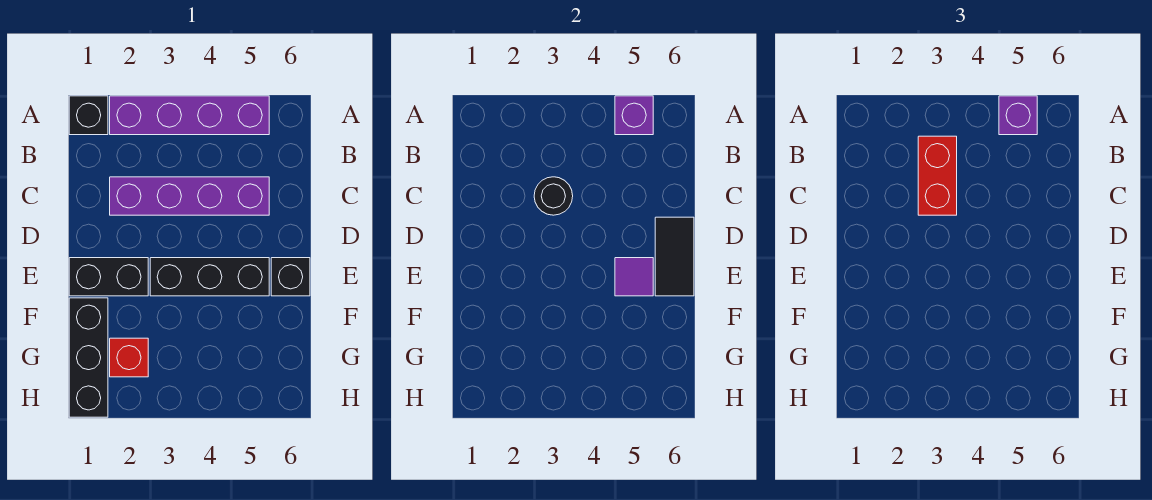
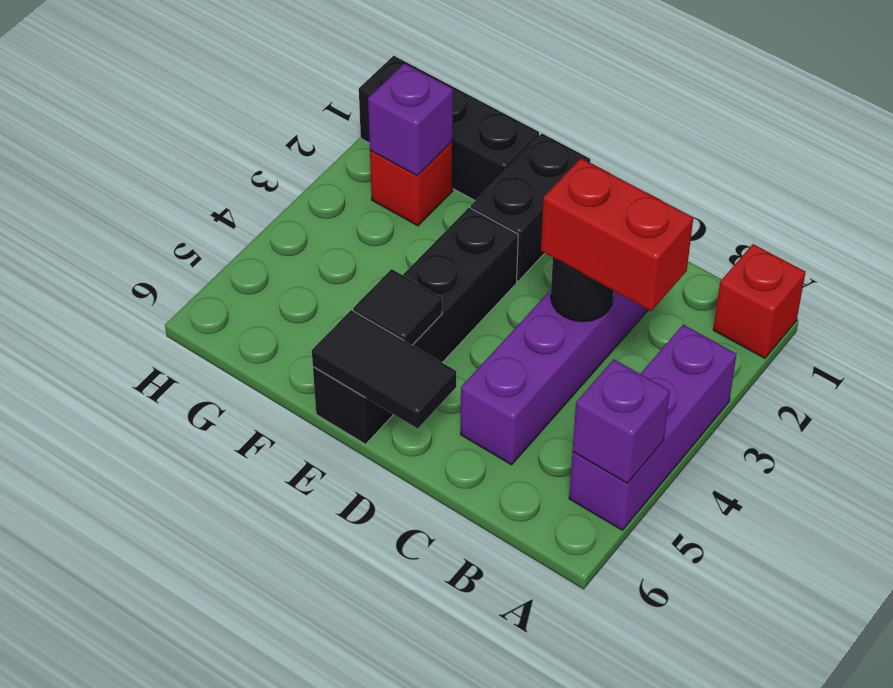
black brick A1 level 1 -> red brick A1 level 1
purple brick A2:A5 level 1 -> purple brick A3:A5 level 1
purple brick A5 level 3 -> purple brick G2 level 2
purple tile E5 level 2 -> black tile E5 level 2

